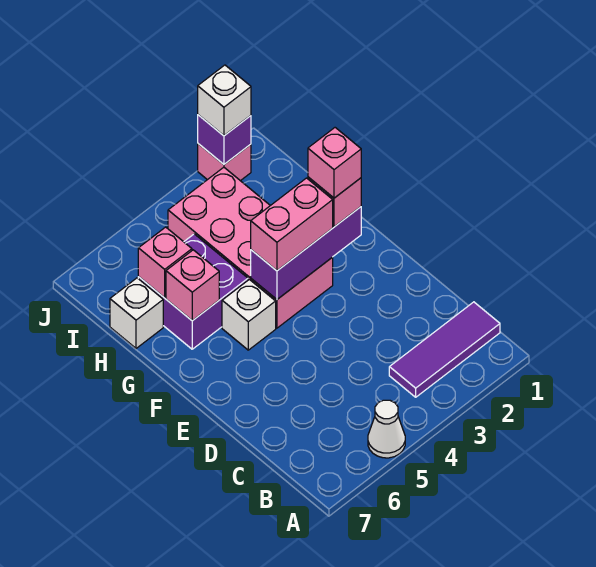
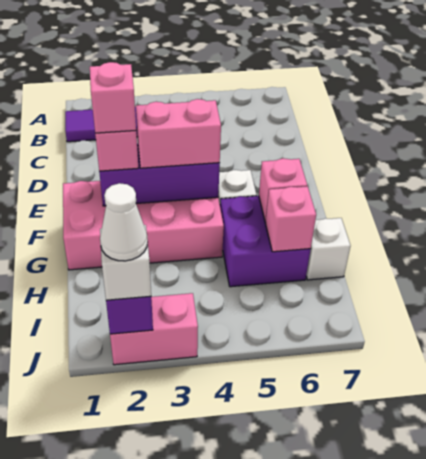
white cone A5 level 1 -> white cone J2 level 4
pink brick F3:I4 level 1 -> pink brick F1:G4 level 1
pink brick J2 level 1 -> pink brick J2:J3 level 1

